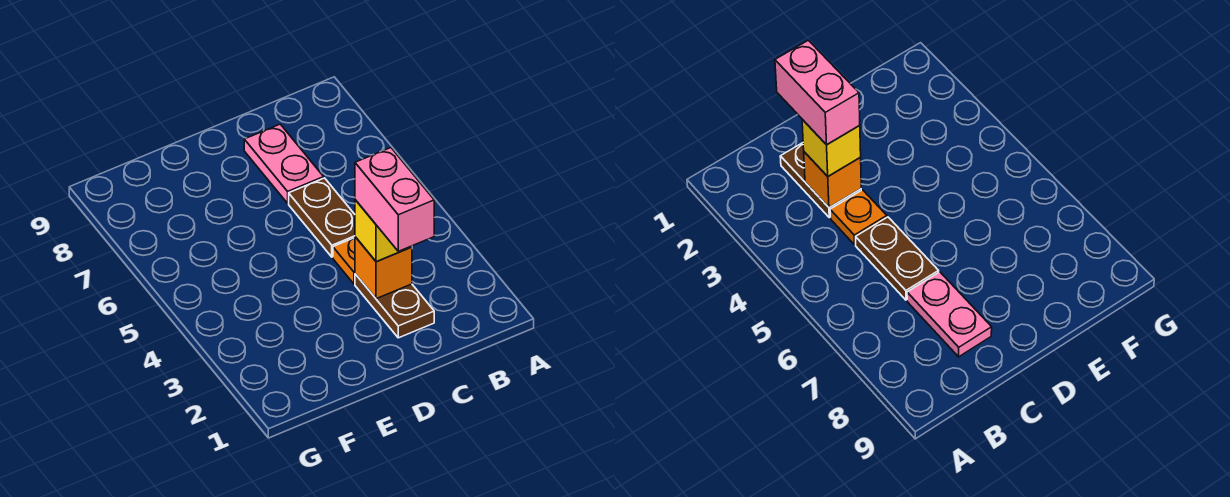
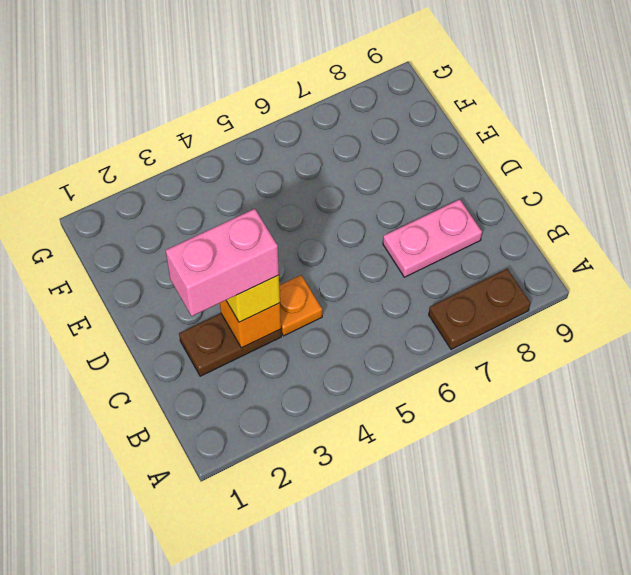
brown plate C5:C6 level 1 -> brown plate A7:A8 level 1

